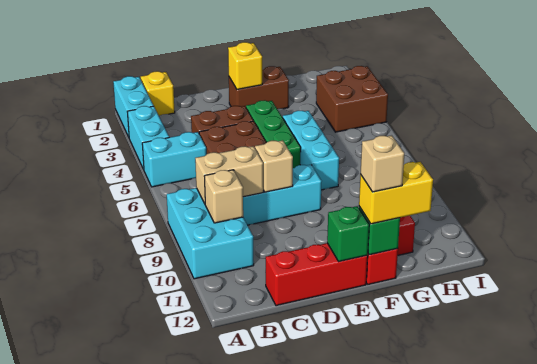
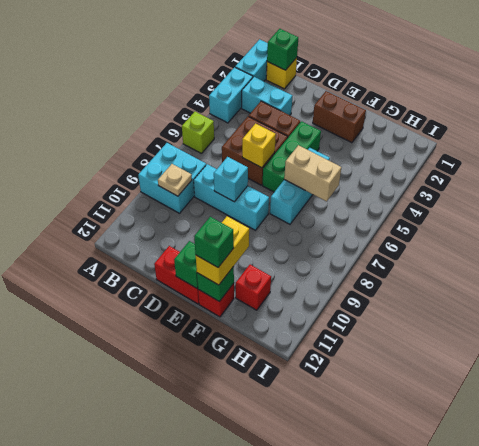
cyan brick A5:B5 level 1 -> cyan brick B3:C3 level 1
none -> lime brick A6 level 1
cyan brick A8:B10 level 1 -> cyan brick A8:B9 level 1
none -> green brick B1 level 2
tan brick B8:C8 level 2 -> tan brick F6:G6 level 2
tan brick B9 level 2 -> tan plate B9 level 2
red brick C12:E12 level 1 -> red brick D12:E12 level 1
tan brick D8 level 2 -> cyan brick D8 level 2
yellow brick E2 level 2 -> yellow brick D6 level 2
yellow brick F12:G12 level 3 -> yellow brick F11:F12 level 3
tan brick F12 level 4 -> green brick F12 level 4
brown brick H3:I4 level 1 -> none

